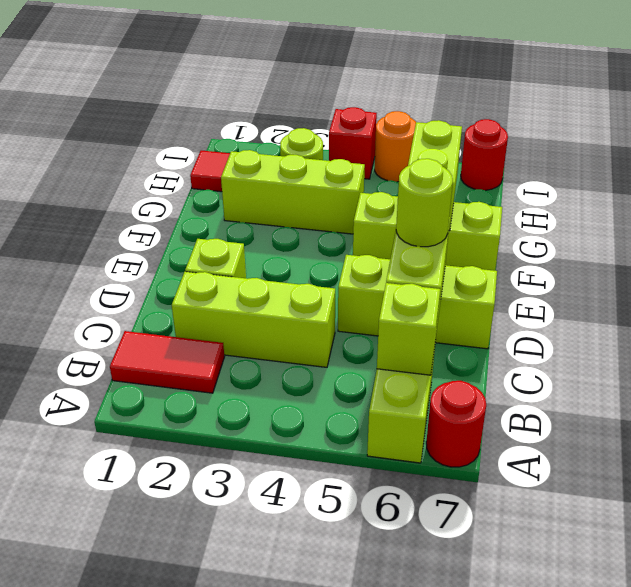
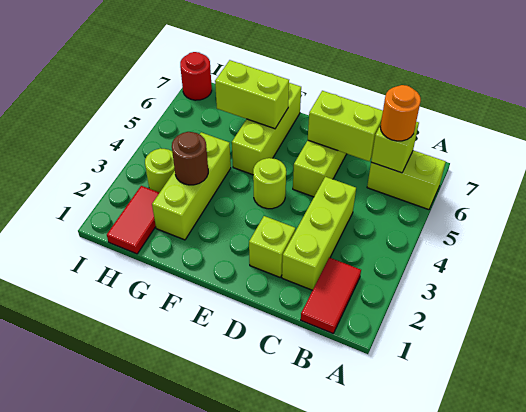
red round brick A7 level 1 -> none
lime round brick D6 level 3 -> lime round brick E4 level 1
none -> brown round brick G3 level 2
red brick I4 level 1 -> none
orange round brick I5 level 1 -> orange round brick B6 level 3

